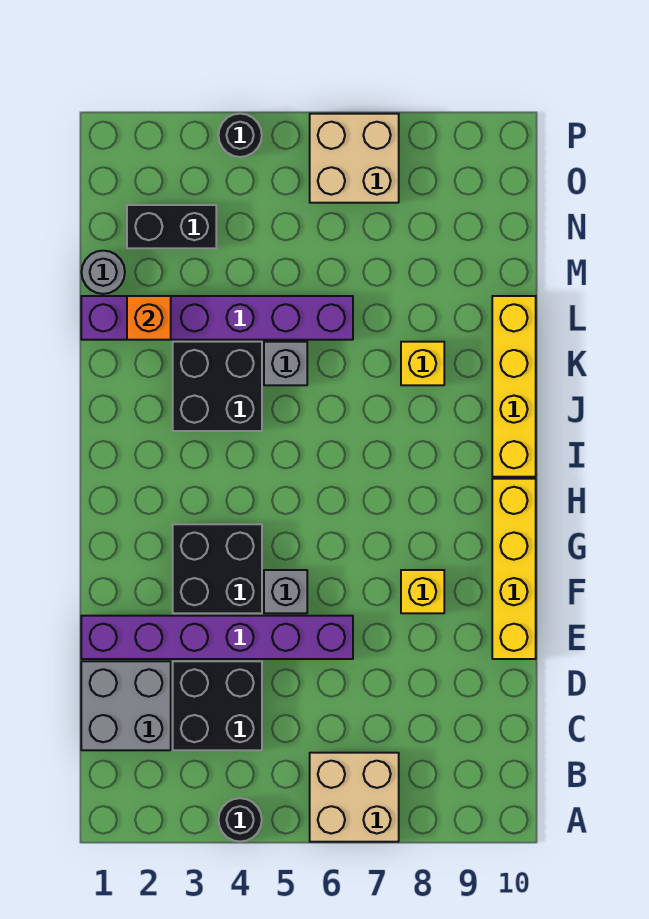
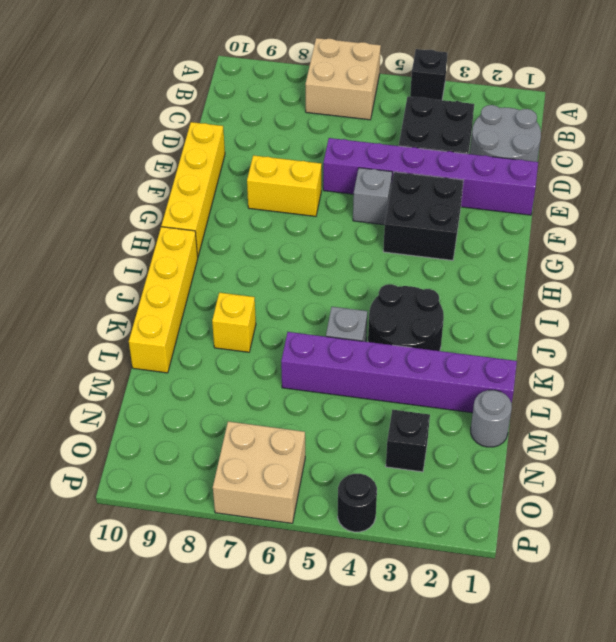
black round brick A4 level 1 -> black brick A4 level 1
grey brick C1:D2 level 1 -> grey round brick C1:D2 level 1
yellow brick F8 level 1 -> yellow brick F7:F8 level 1
black brick J3:K4 level 1 -> black round brick J3:K4 level 1
orange brick L2 level 2 -> none
black brick N2:N3 level 1 -> black brick N3 level 1

